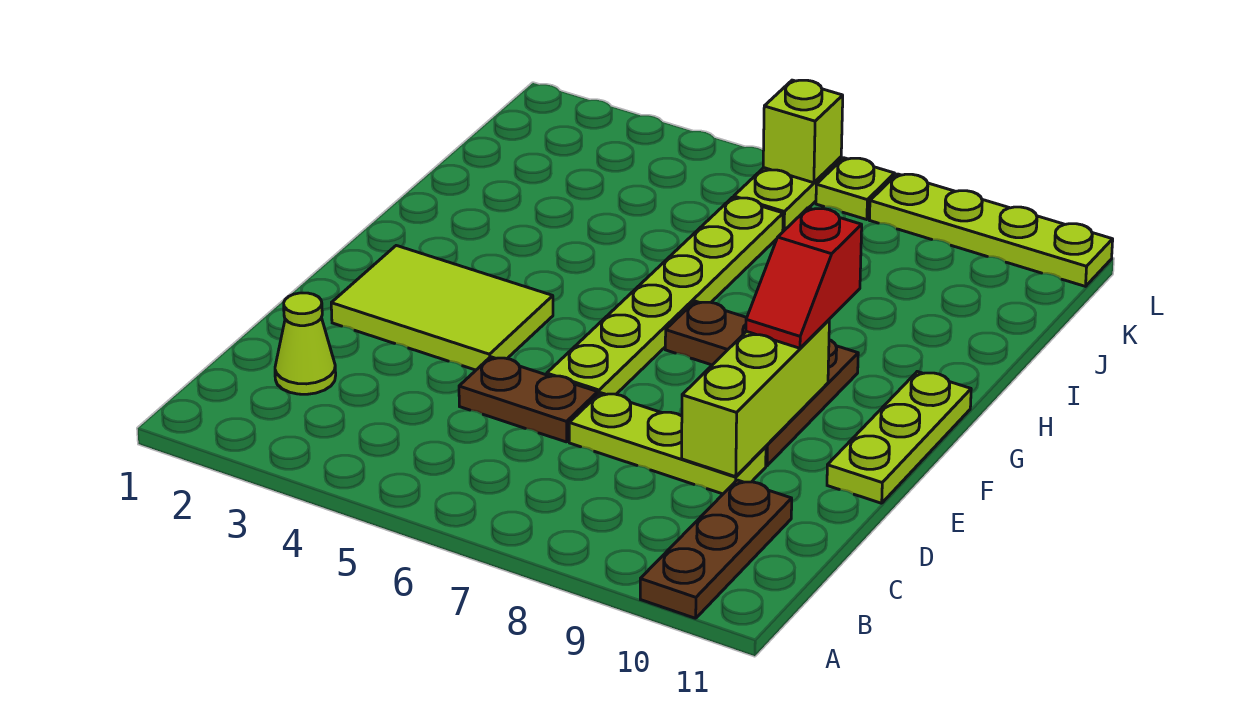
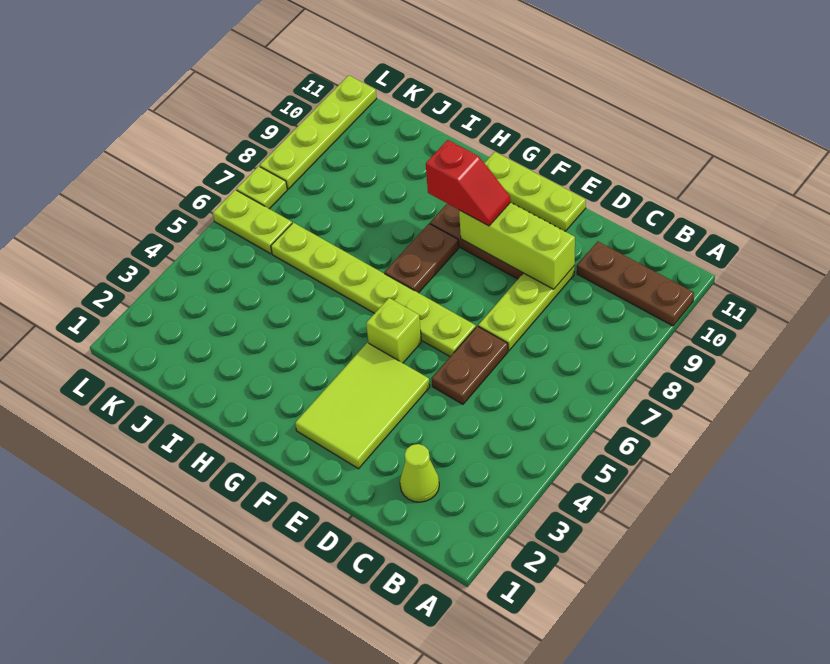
lime brick L6 level 2 -> lime brick F5 level 1

